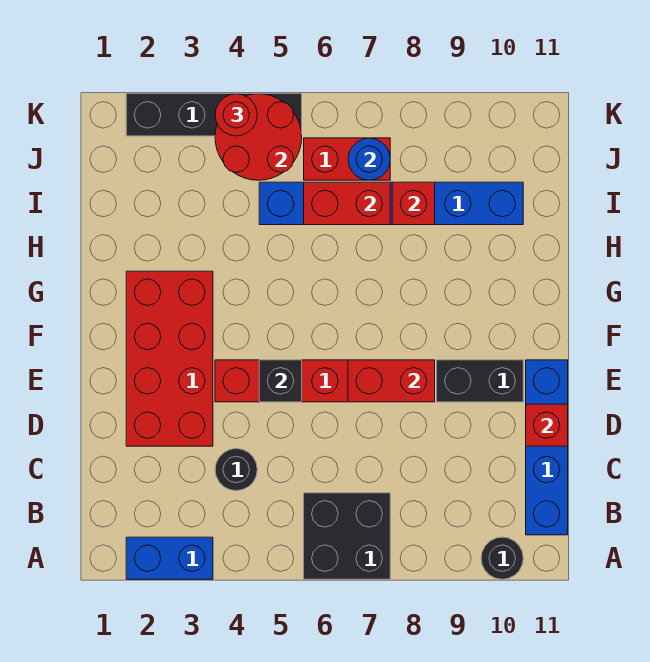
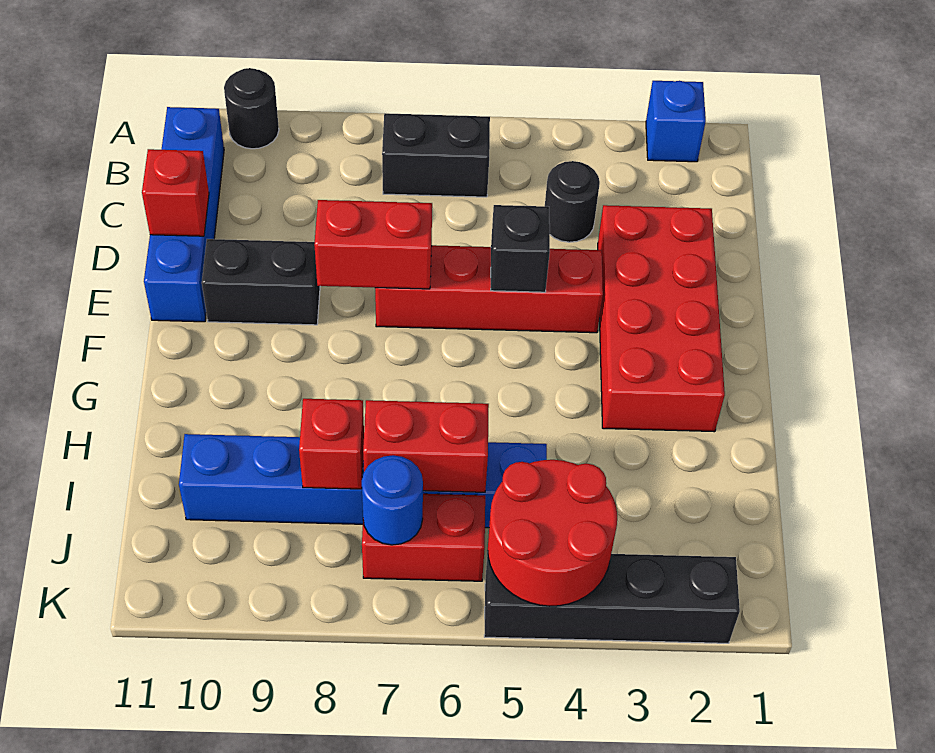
blue brick A2:A3 level 1 -> blue brick A2 level 1
black brick A6:B7 level 1 -> black brick B6:B7 level 1
red round brick K4 level 3 -> none

